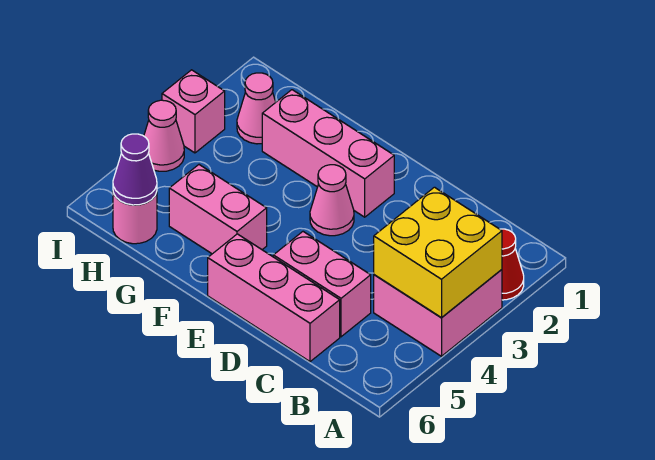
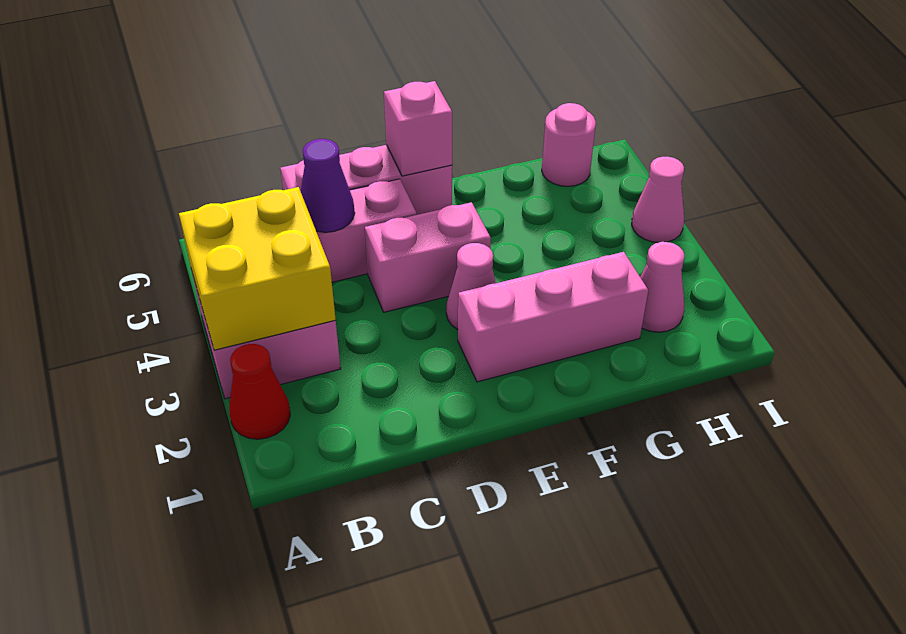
pink brick F5:G5 level 1 -> pink brick D4:E4 level 1
purple cone H6 level 2 -> purple cone C5 level 2
pink brick I3 level 1 -> pink brick E6 level 2

